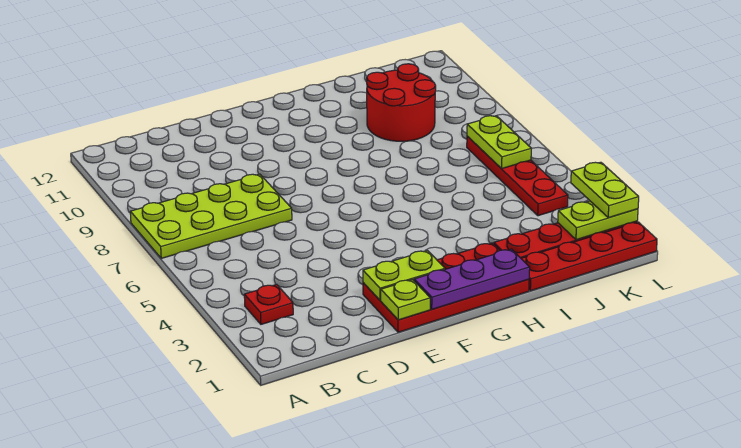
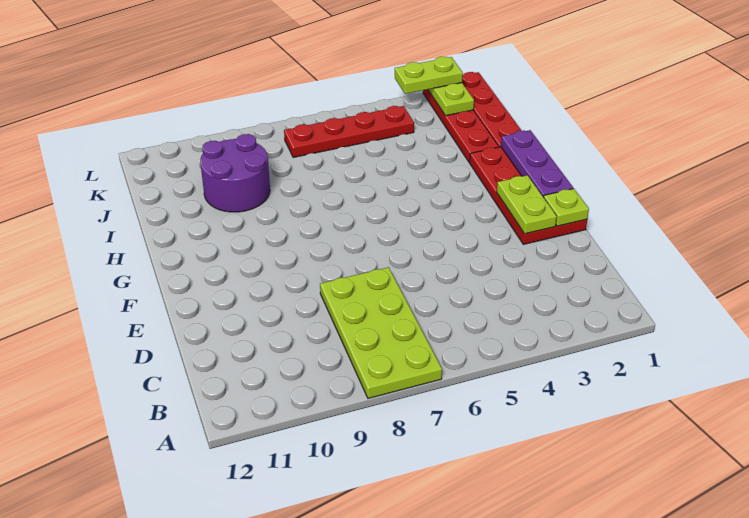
red plate B3 level 1 -> none
red round brick I9:J10 level 1 -> purple round brick I9:J10 level 1
lime plate K6:K7 level 2 -> none

